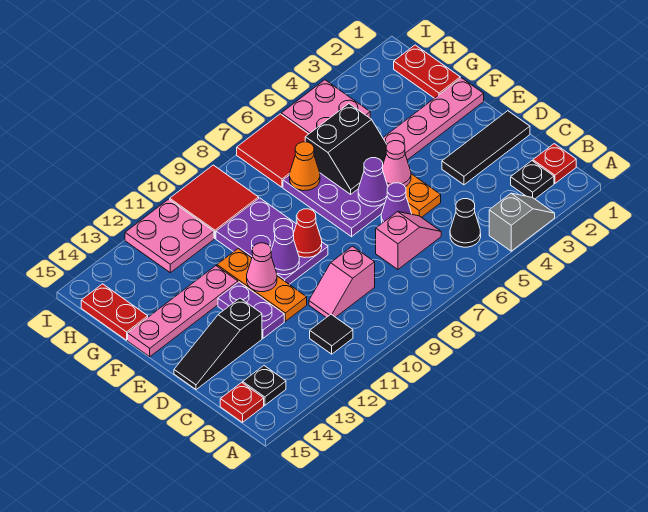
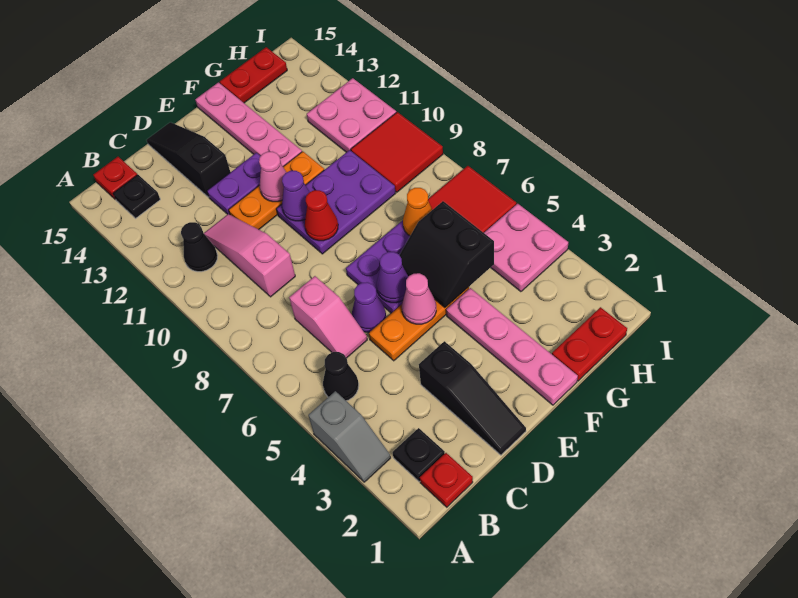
black tile B11 level 1 -> black cone B11 level 1
pink slope C9:C10 level 1 top 9 -> pink slope C9:C11 level 1 top 9
black tile D1:D3 level 1 -> black slope D1:D3 level 1 top 3

